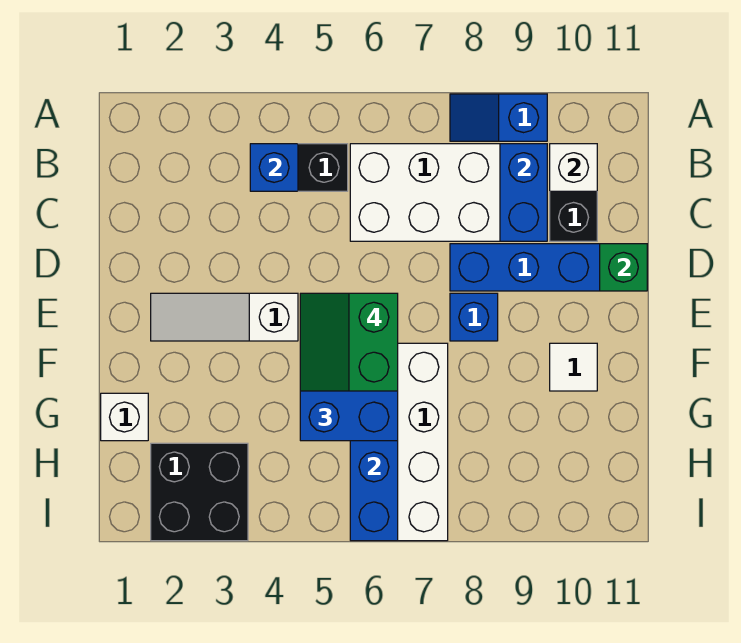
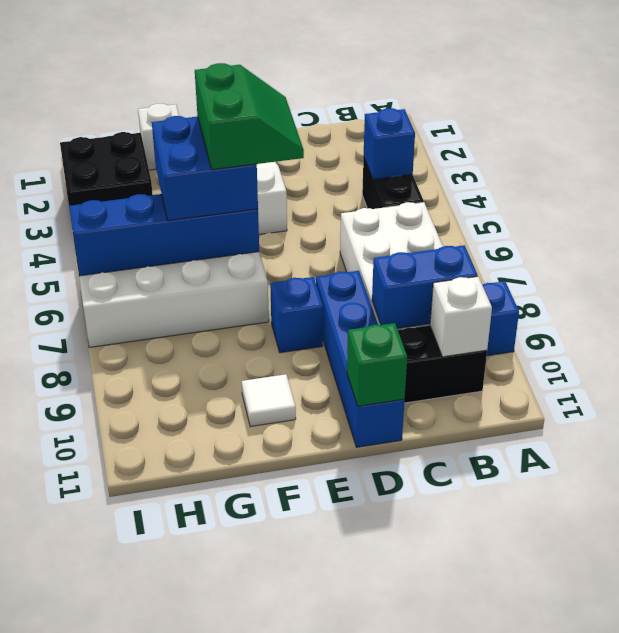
green slope E5:F6 level 4 top 6 -> green slope E5:F6 level 4 top F

